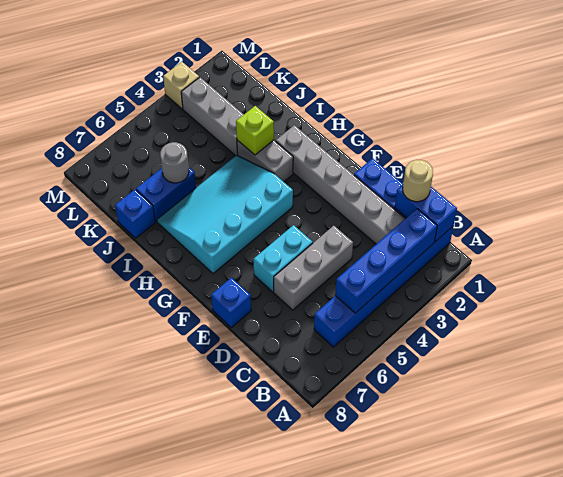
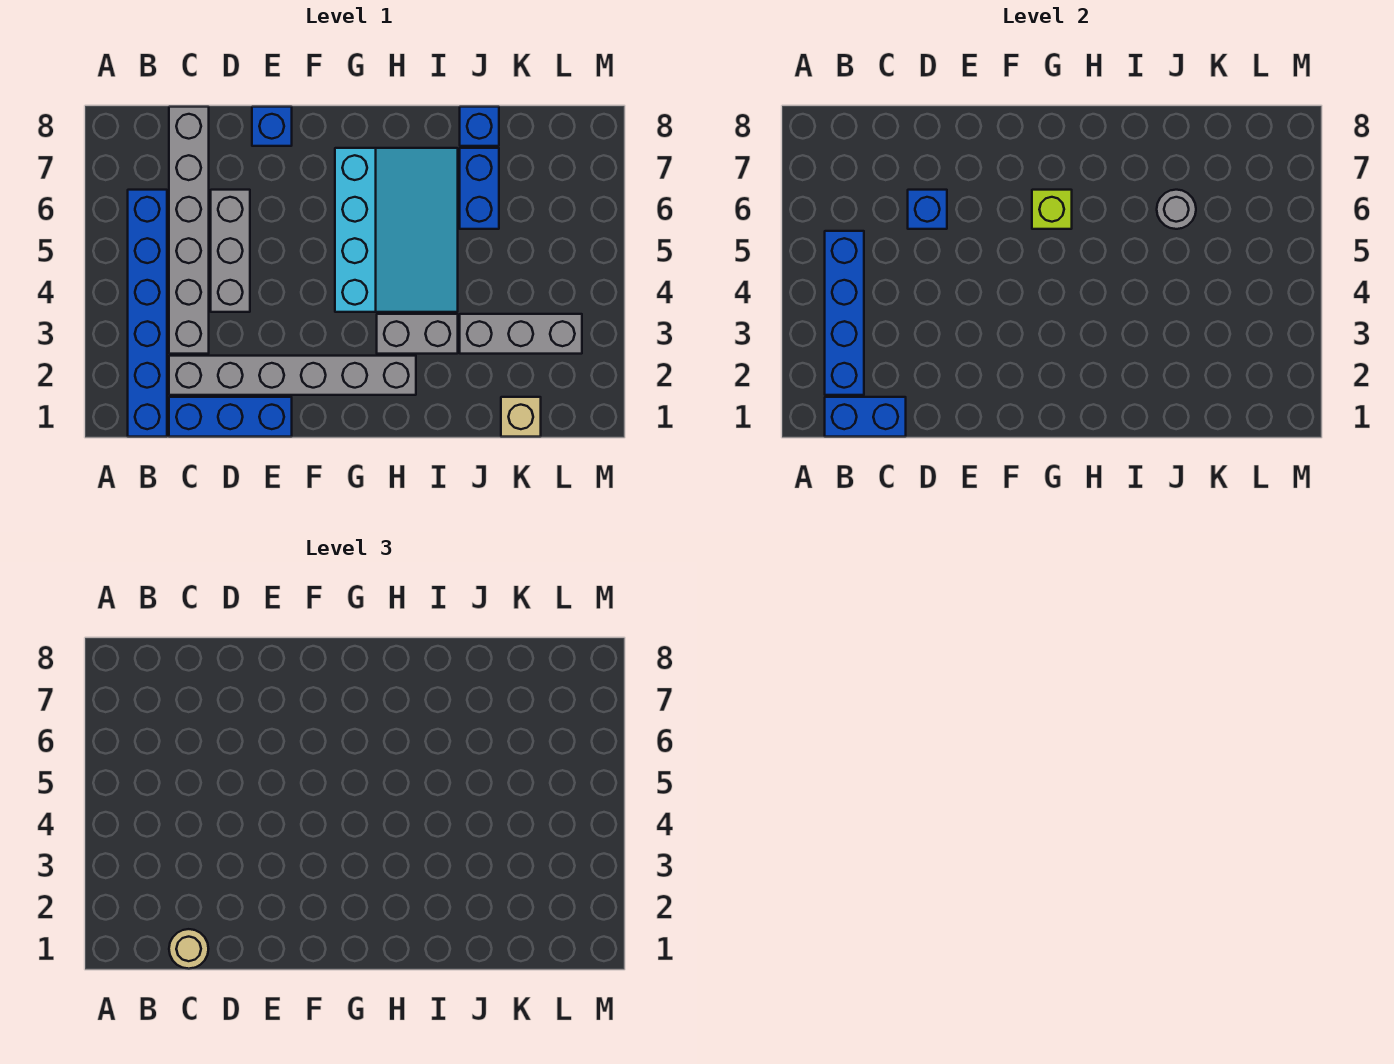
none -> grey brick C3:C8 level 1
none -> blue brick D6 level 2
cyan brick E5:E6 level 1 -> none
lime brick I3 level 2 -> lime brick G6 level 2
tan brick M3 level 1 -> tan brick K1 level 1

